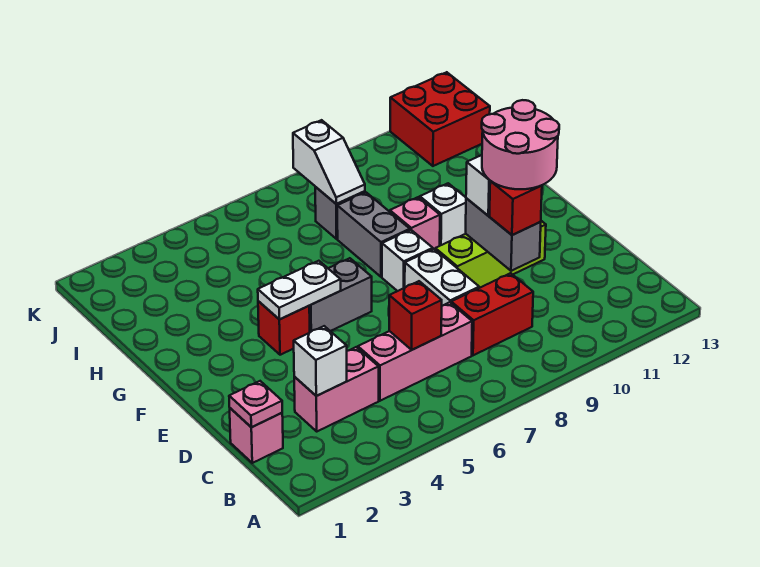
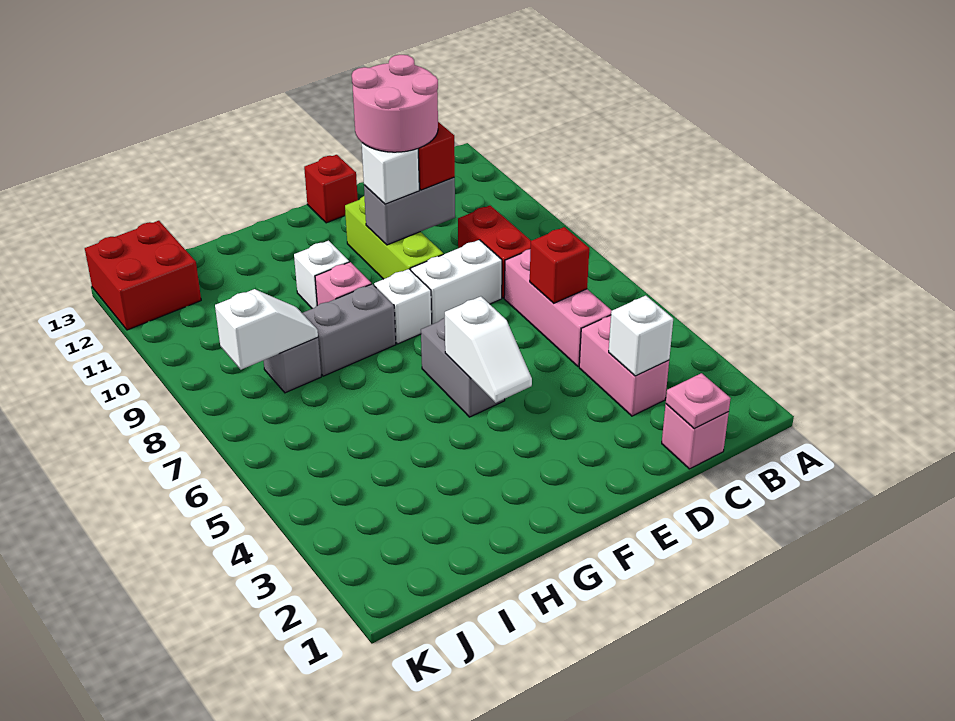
red brick F4 level 1 -> red brick E13 level 1
white plate F4:F5 level 2 -> white slope F4:F5 level 2 top 5

